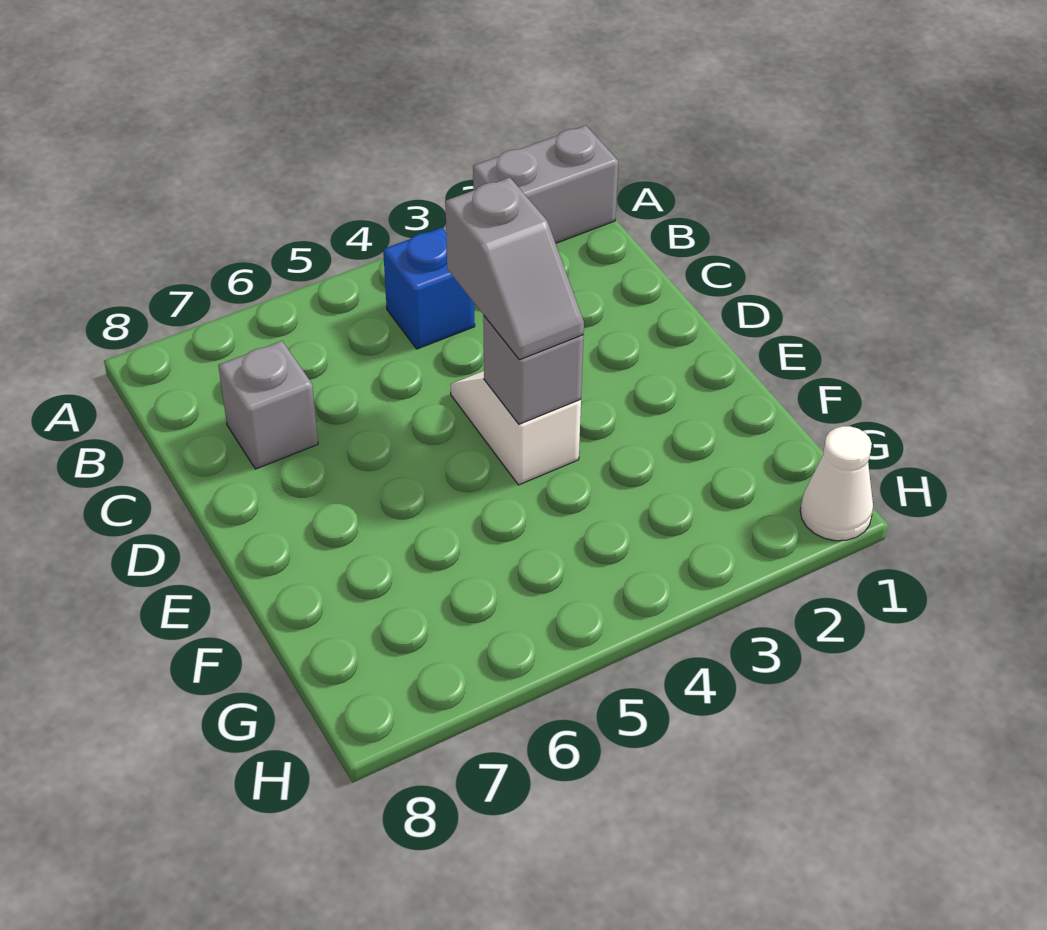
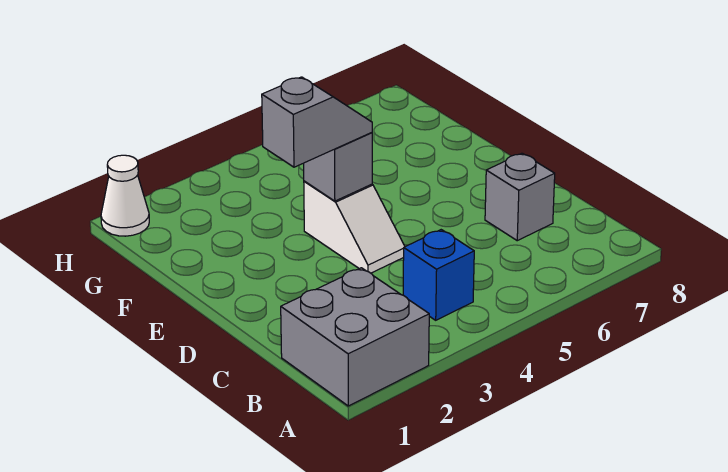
grey brick A1:A2 level 1 -> grey brick A1:B2 level 1
grey slope D4:E4 level 3 top D -> grey slope E3:E4 level 3 top 3

